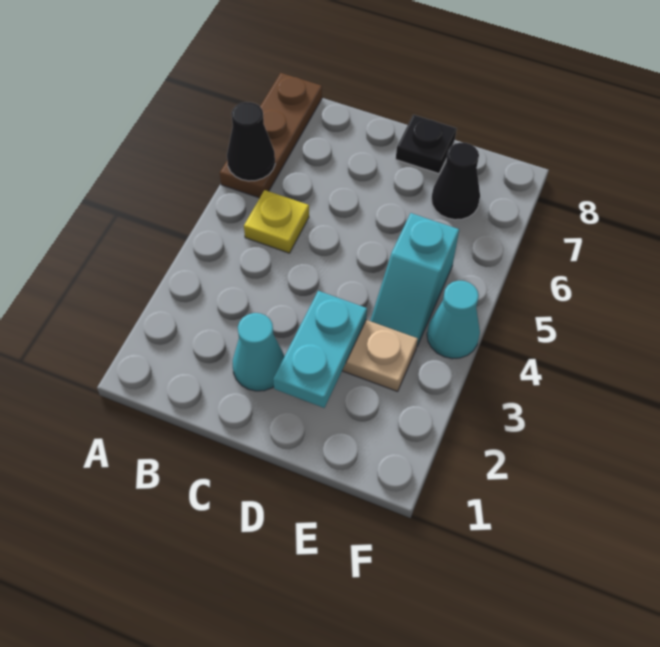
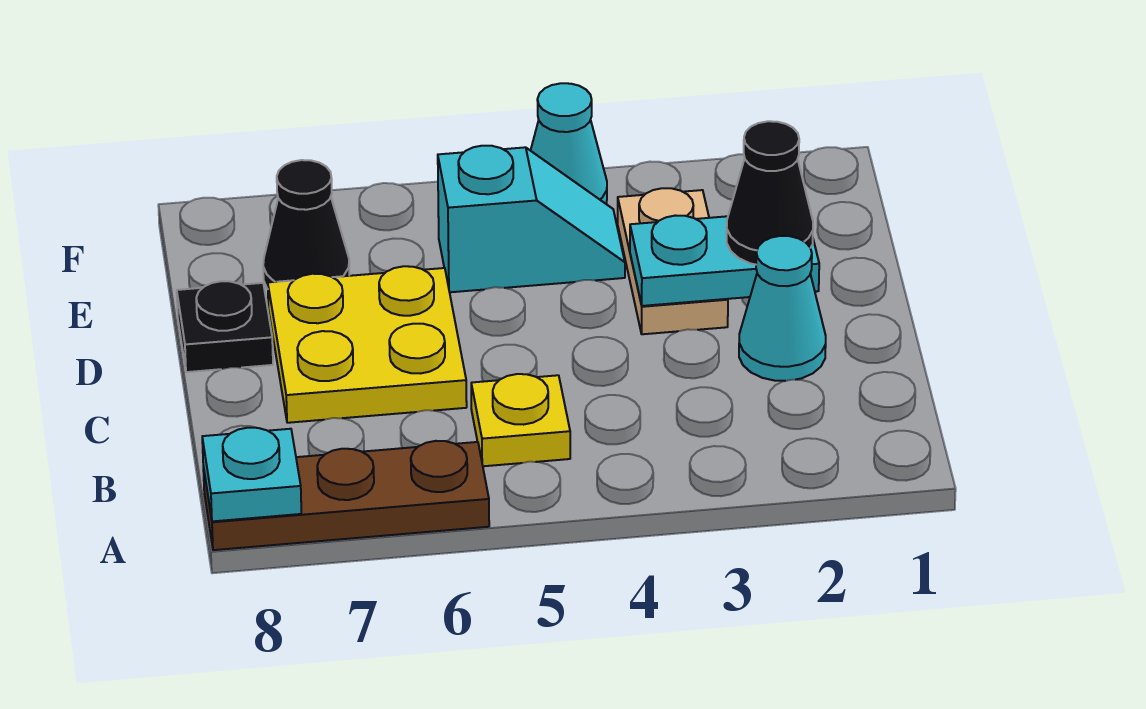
black cone A6 level 2 -> black cone D2 level 3
none -> cyan plate A8 level 2
none -> yellow plate C6:D7 level 1

